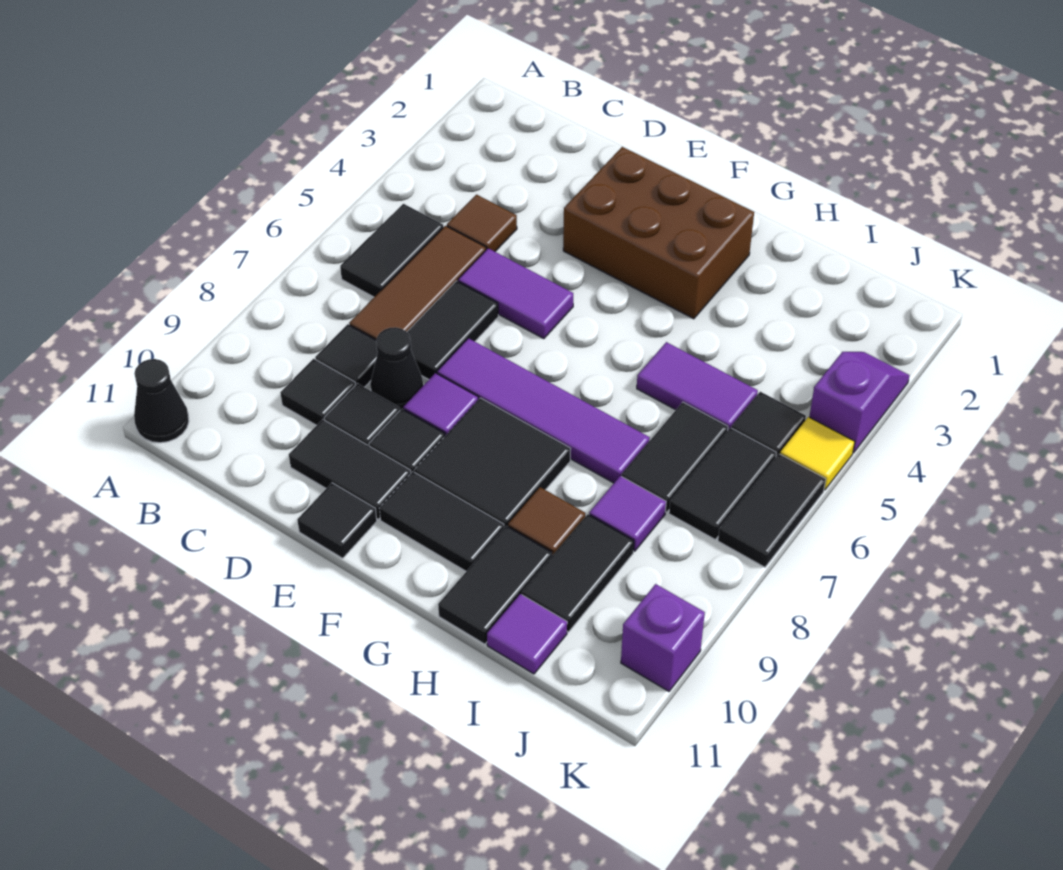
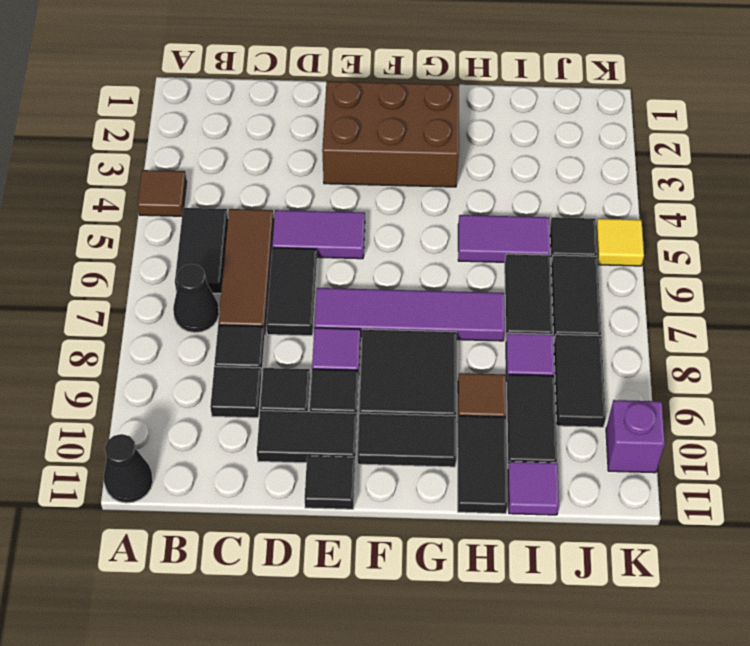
brown tile C4 level 1 -> brown tile A4 level 1
black cone D8 level 1 -> black cone B7 level 1
purple slope K3:K4 level 1 top 4 -> none
black tile K6:K7 level 1 -> black tile J8:J9 level 1

